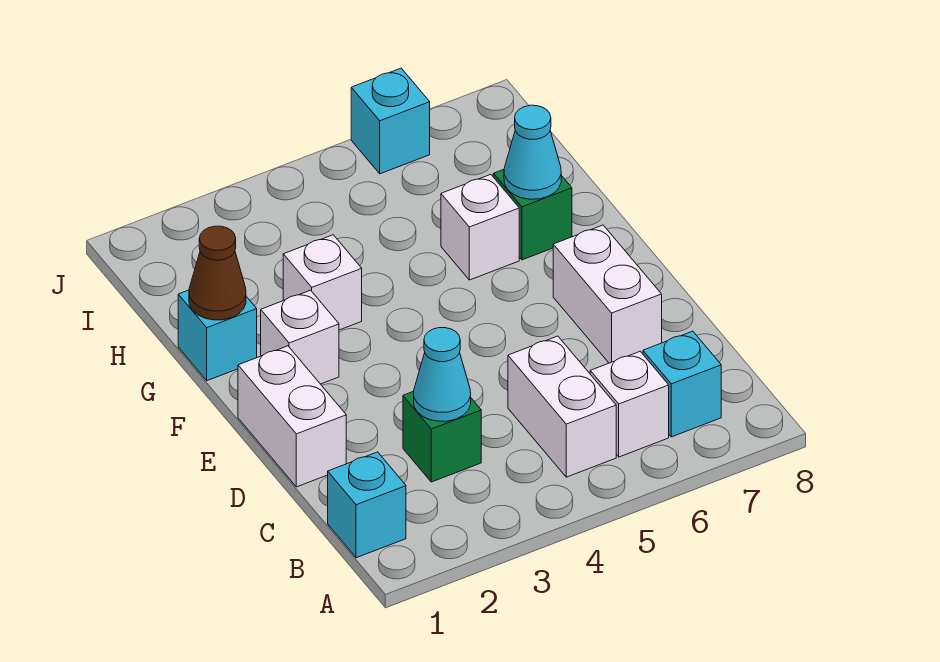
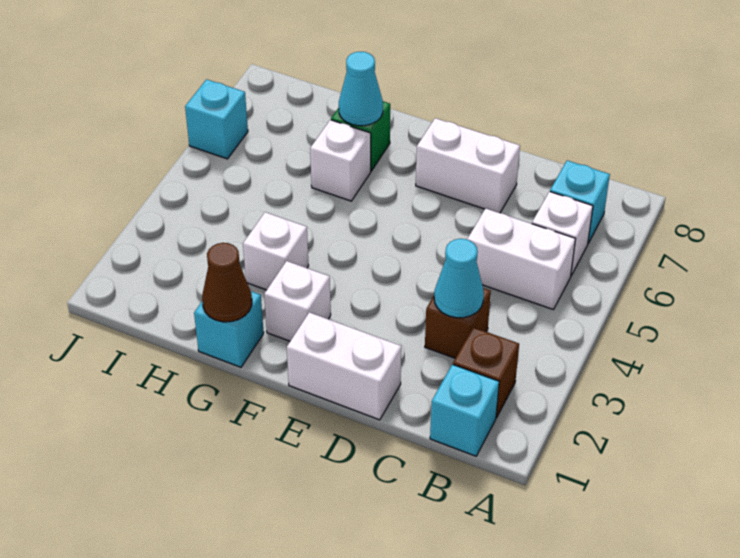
none -> brown brick B2 level 1
green brick C3 level 1 -> brown brick C3 level 1

